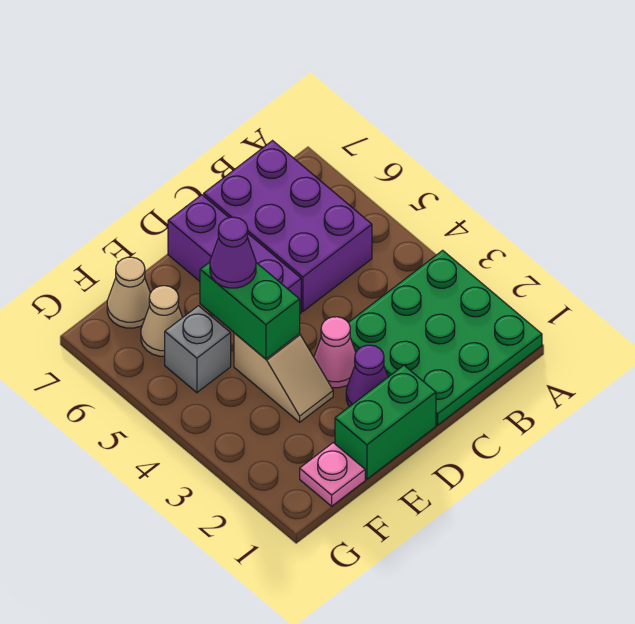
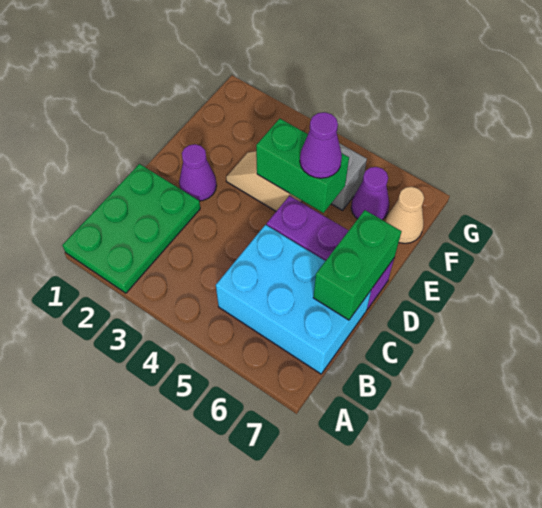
green plate A1:C3 level 1 -> green plate A1:C2 level 1
purple brick B5:C7 level 1 -> cyan brick B5:C7 level 1
green brick D1:E1 level 1 -> green brick C7:D7 level 2
pink cone D3 level 1 -> none
pink plate F1 level 1 -> none
tan cone F6 level 1 -> purple cone F6 level 1

